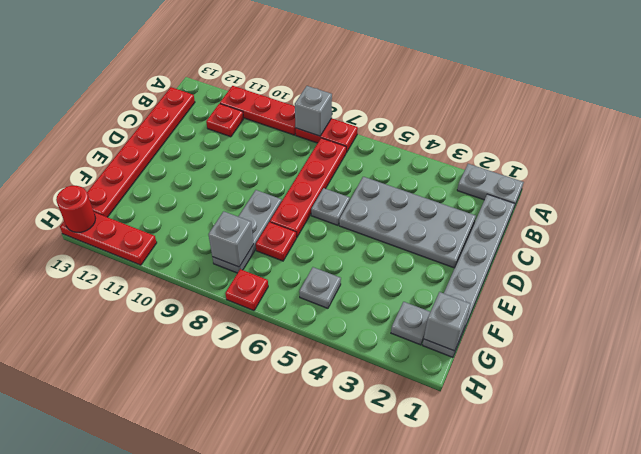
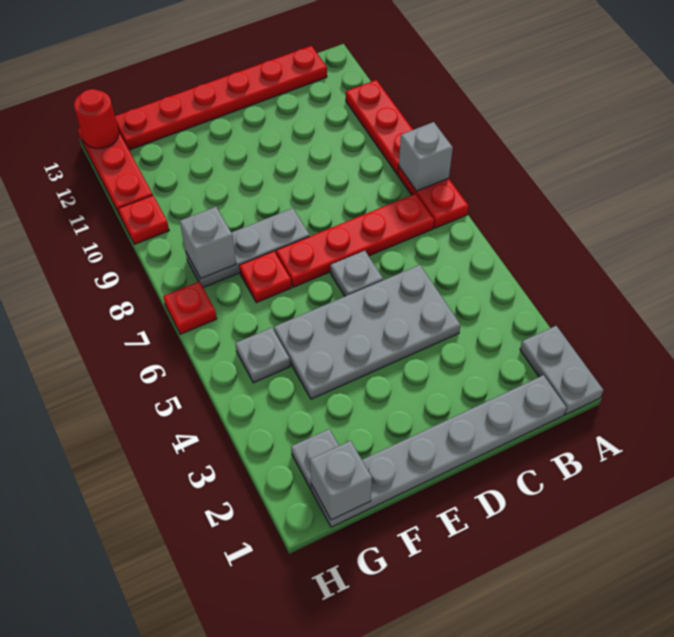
red plate B11 level 1 -> red plate H10 level 1
grey plate C2:D5 level 1 -> grey plate C4:F5 level 1

